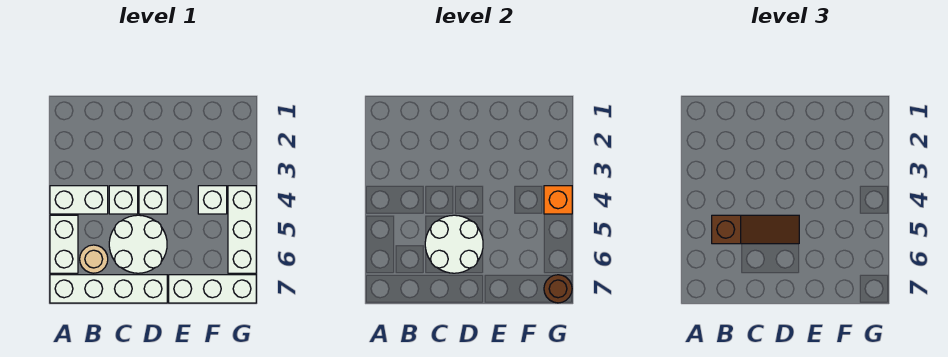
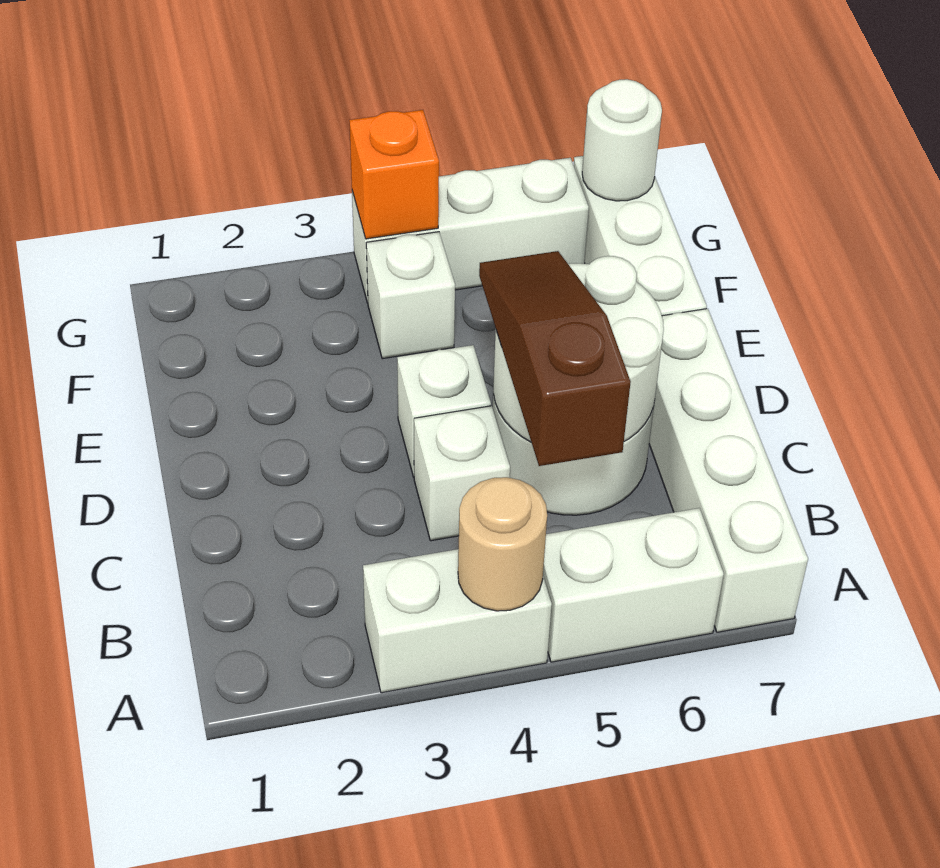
white brick A4:B4 level 1 -> white brick A3:A4 level 1
tan round brick B6 level 1 -> tan round brick A4 level 2
brown round brick G7 level 2 -> white round brick G7 level 2

